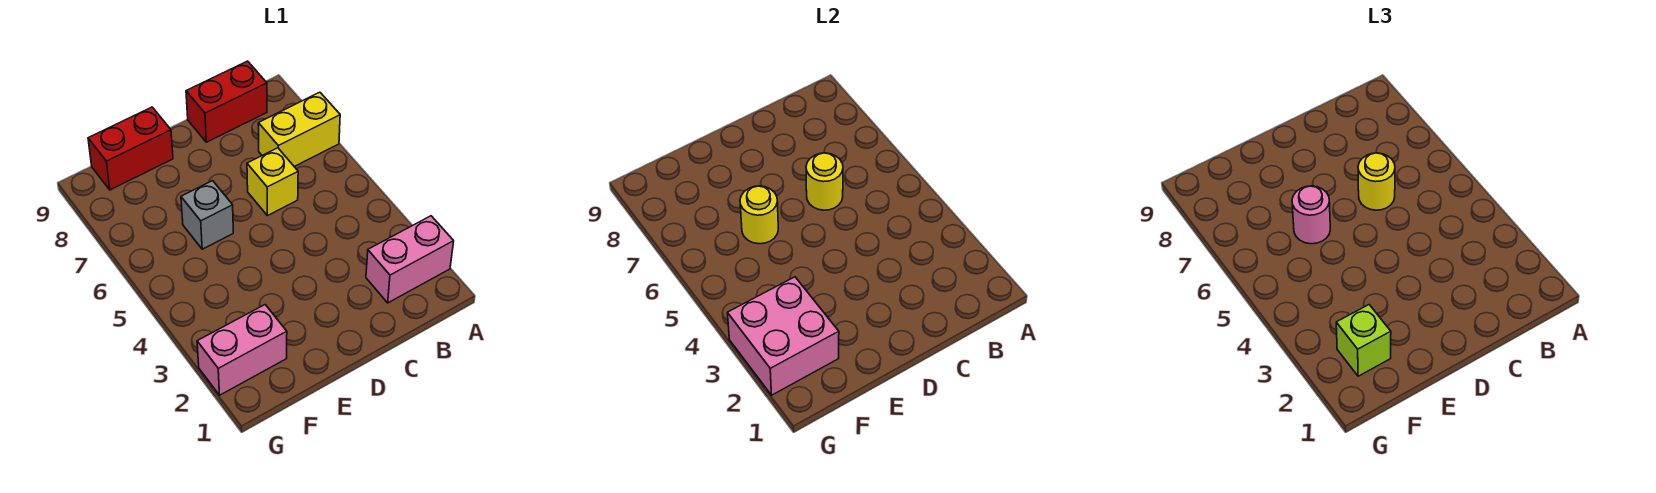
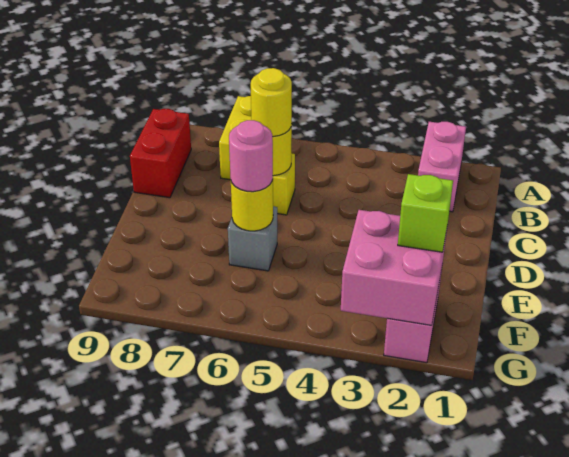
red brick E9:F9 level 1 -> none

